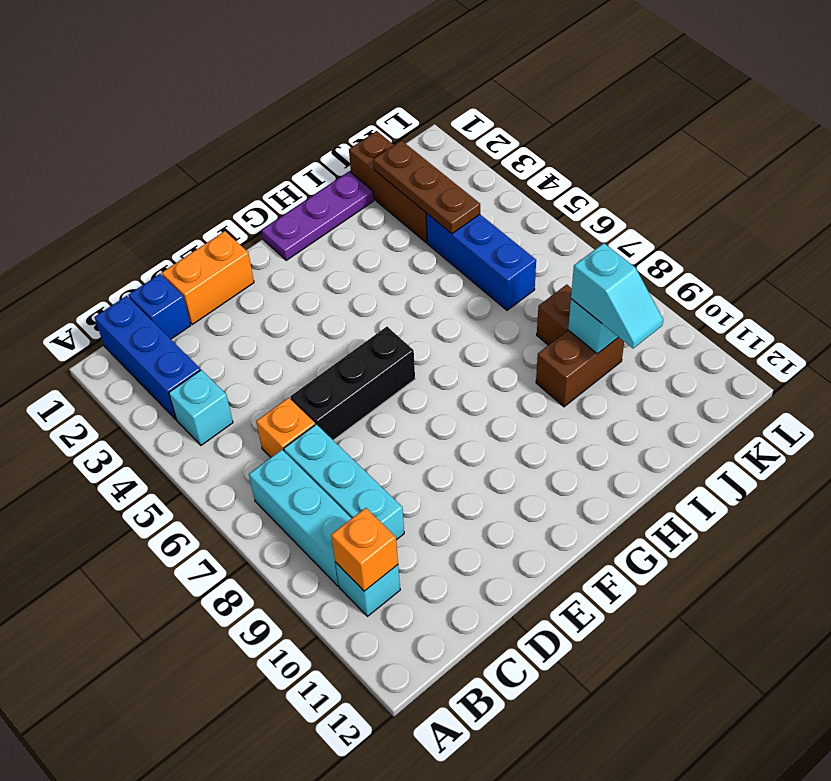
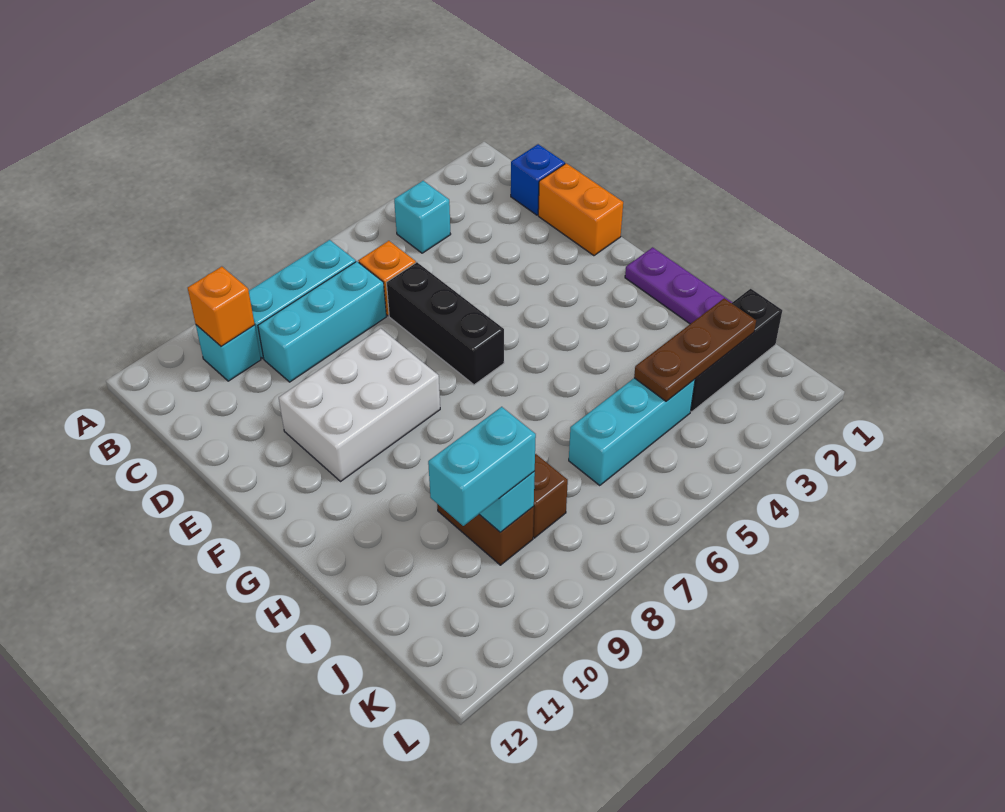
blue brick B1:B3 level 1 -> none
none -> white brick E8:F10 level 1
brown brick J1:J3 level 1 -> black brick J1:J3 level 1
blue brick J4:J6 level 1 -> cyan brick J4:J6 level 1
cyan slope J9:J10 level 3 top 9 -> cyan brick J9:J10 level 3

